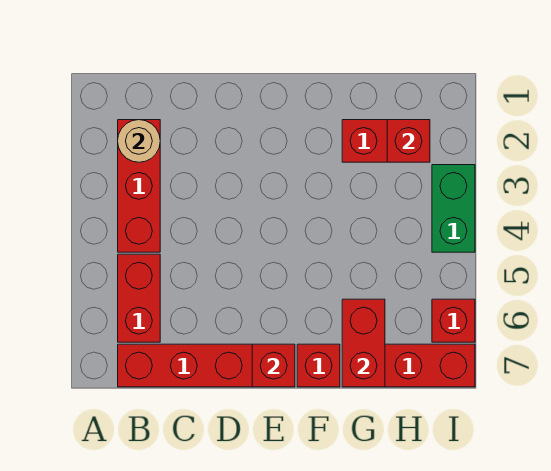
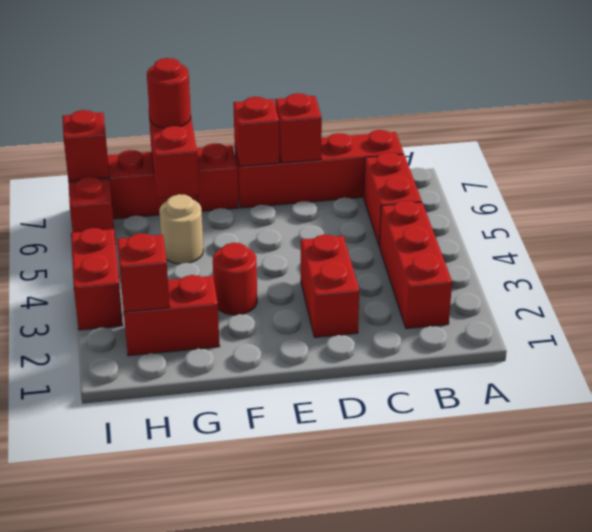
tan round brick B2 level 2 -> tan round brick G5 level 1
none -> red brick D2:D3 level 1
none -> red brick D7 level 2
none -> red round brick F3 level 1
none -> red round brick G7 level 3
green brick I3:I4 level 1 -> red brick I3:I4 level 1
none -> red brick I7 level 2

